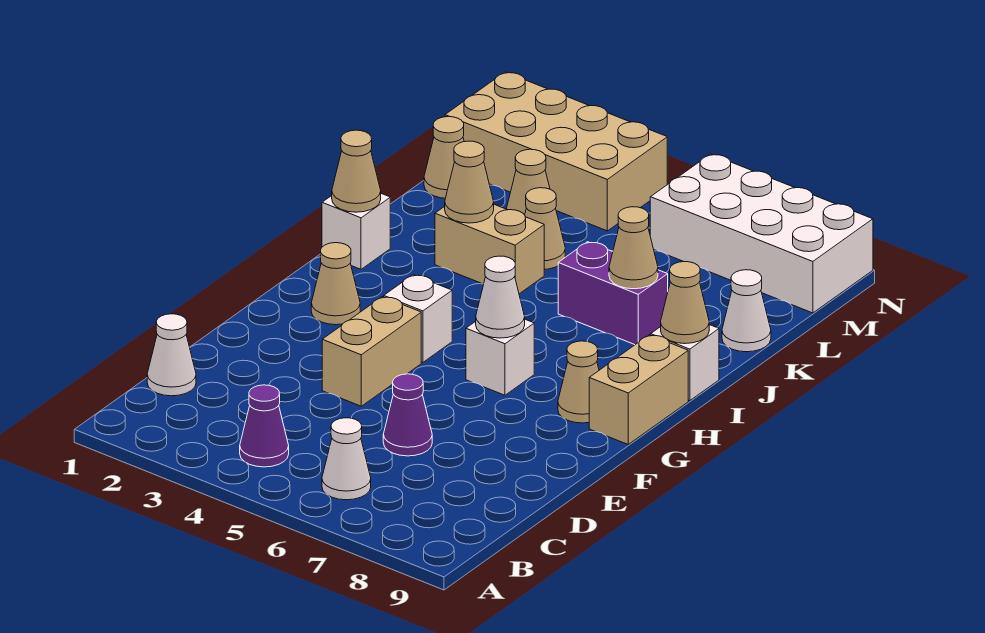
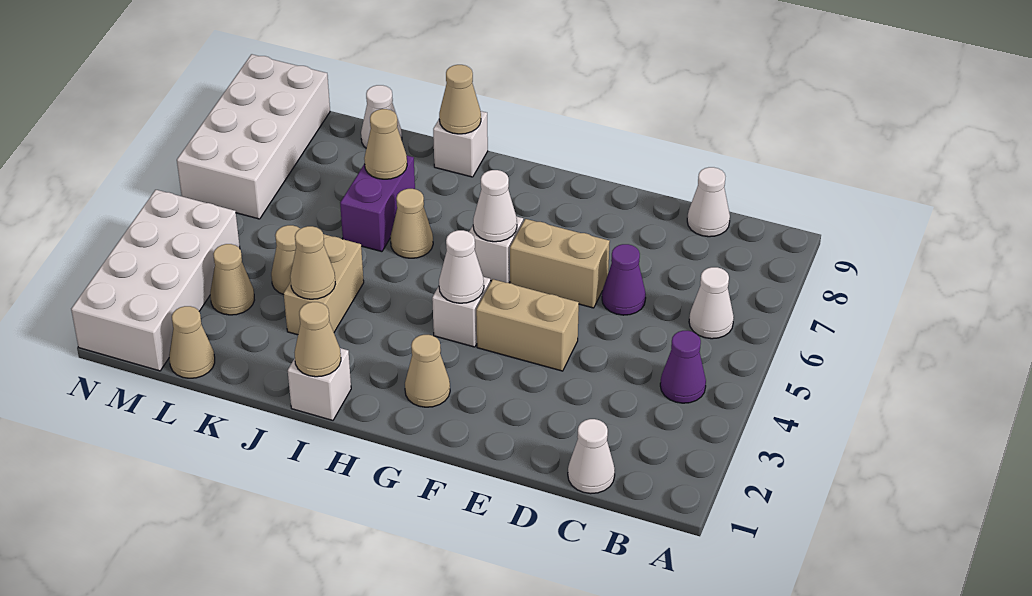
none -> white cone C9 level 1
none -> white cone G4 level 2
tan cone G8 level 1 -> tan cone I6 level 1
tan brick G9:H9 level 1 -> tan brick E6:F6 level 1
tan brick M1:N4 level 1 -> white brick M1:N4 level 1

